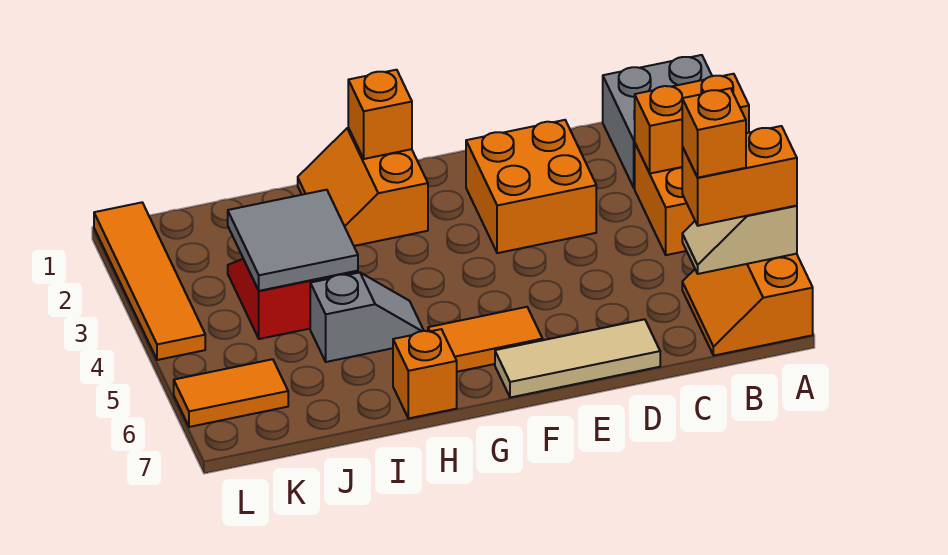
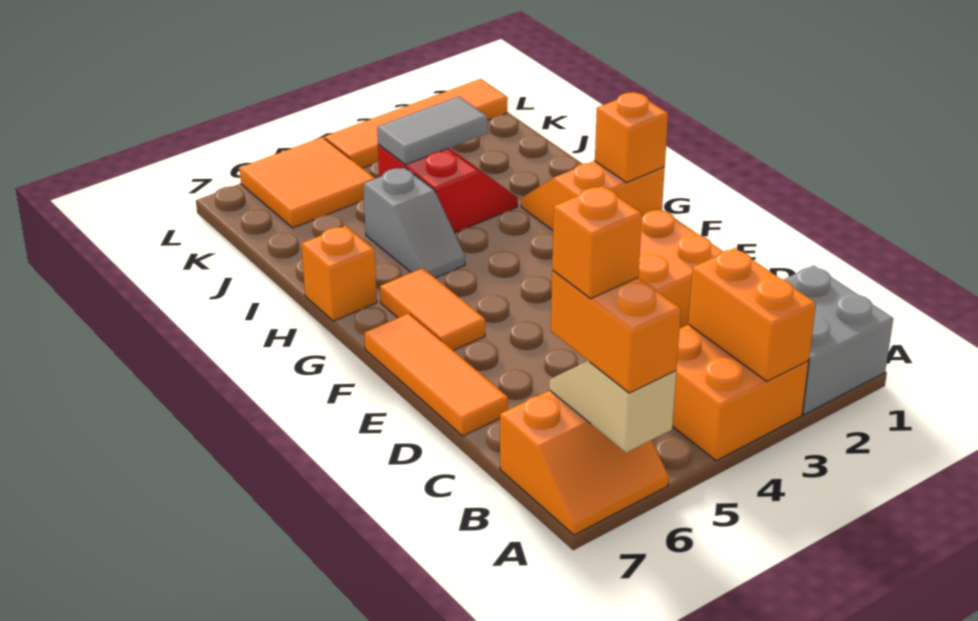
orange slope A6:B7 level 1 top A -> orange slope A6:B7 level 1 top B
tan tile D7:F7 level 1 -> orange tile D7:F7 level 1
grey tile I3:J4 level 2 -> grey tile J3:J4 level 2
orange tile K6:L6 level 1 -> orange tile K5:L6 level 1

